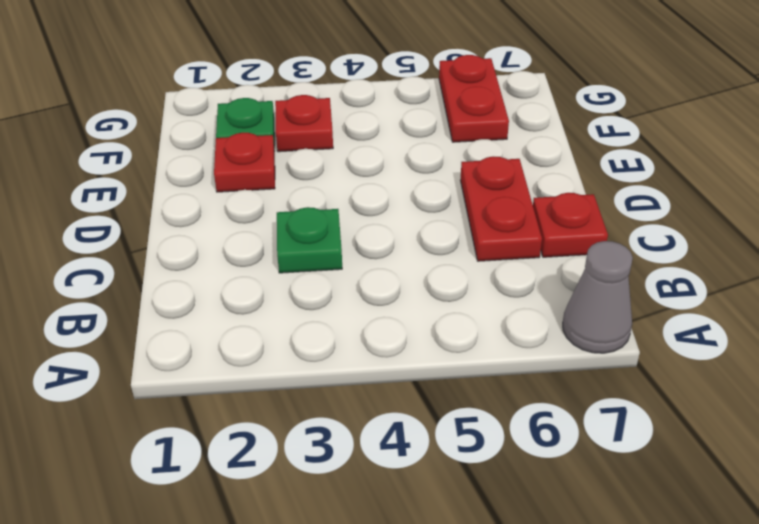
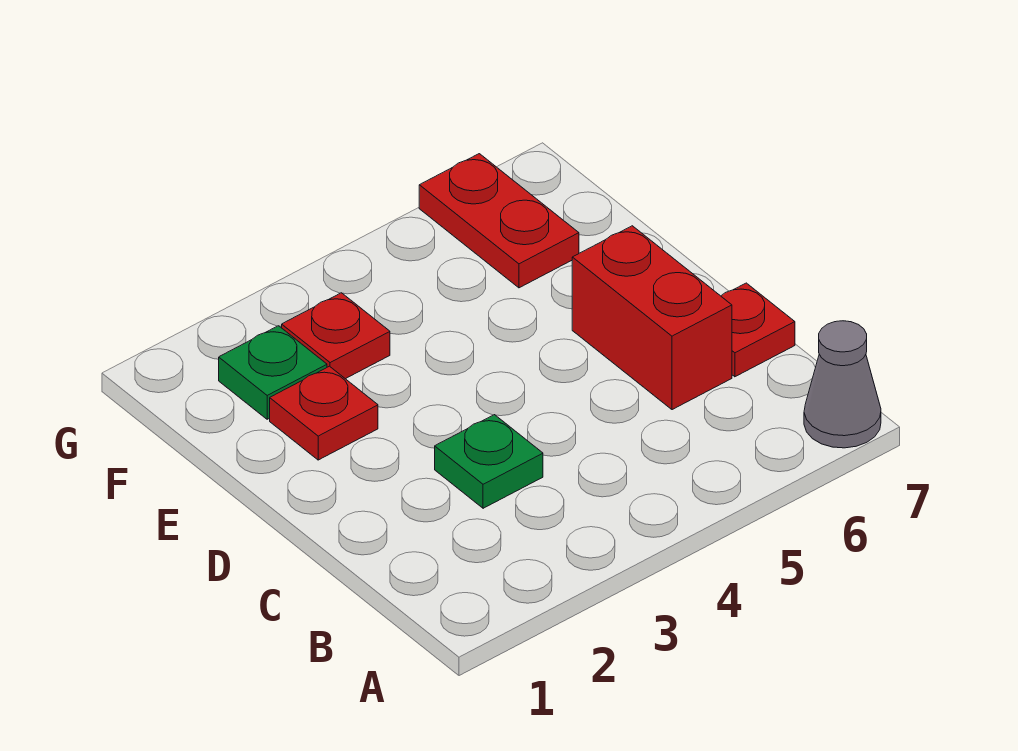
red plate C6:D6 level 1 -> red brick C6:D6 level 1

